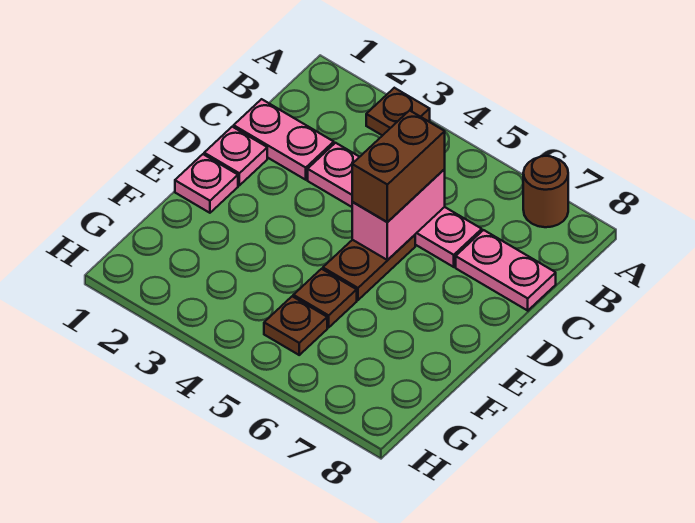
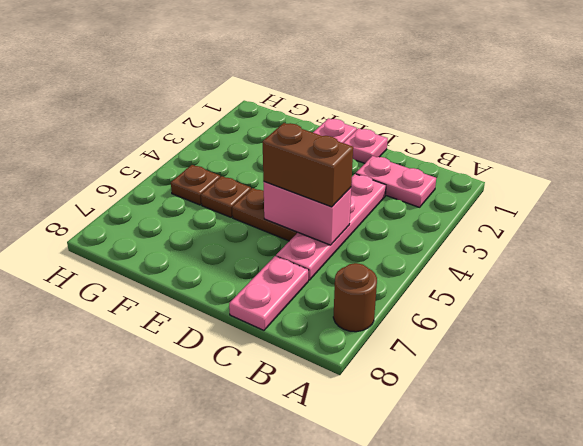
brown plate A3 level 1 -> none
pink plate C1:C2 level 1 -> pink plate B2:C2 level 1

